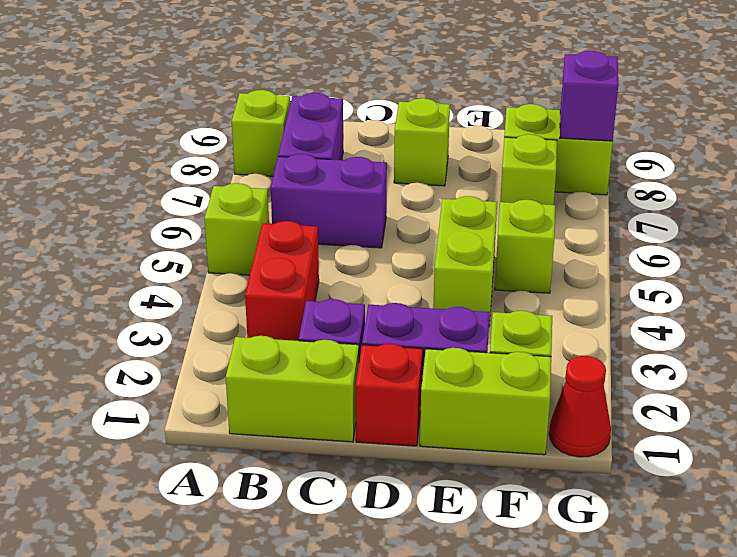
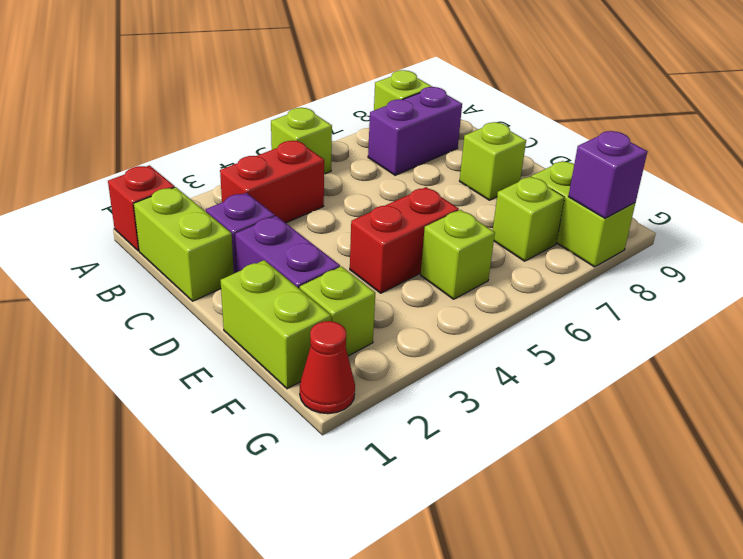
purple brick B6:C6 level 1 -> none
red brick D1 level 1 -> red brick A1 level 1
lime brick E4:E5 level 1 -> red brick E4:E5 level 1

